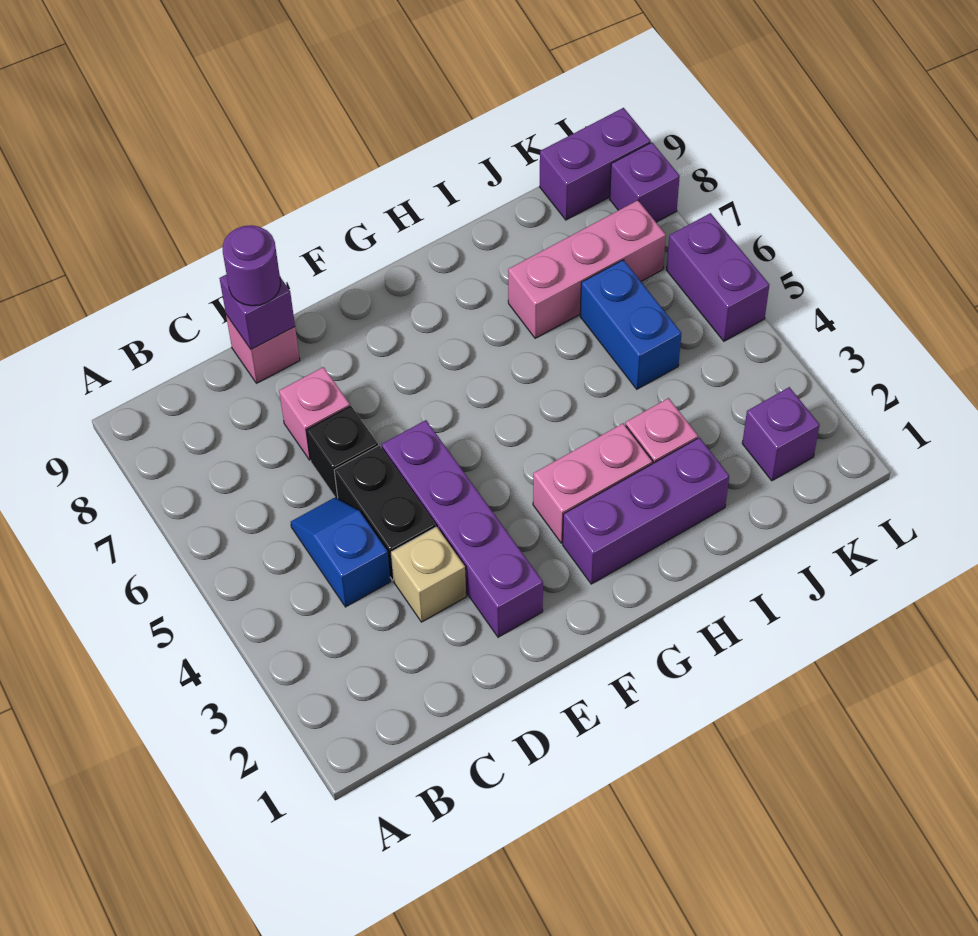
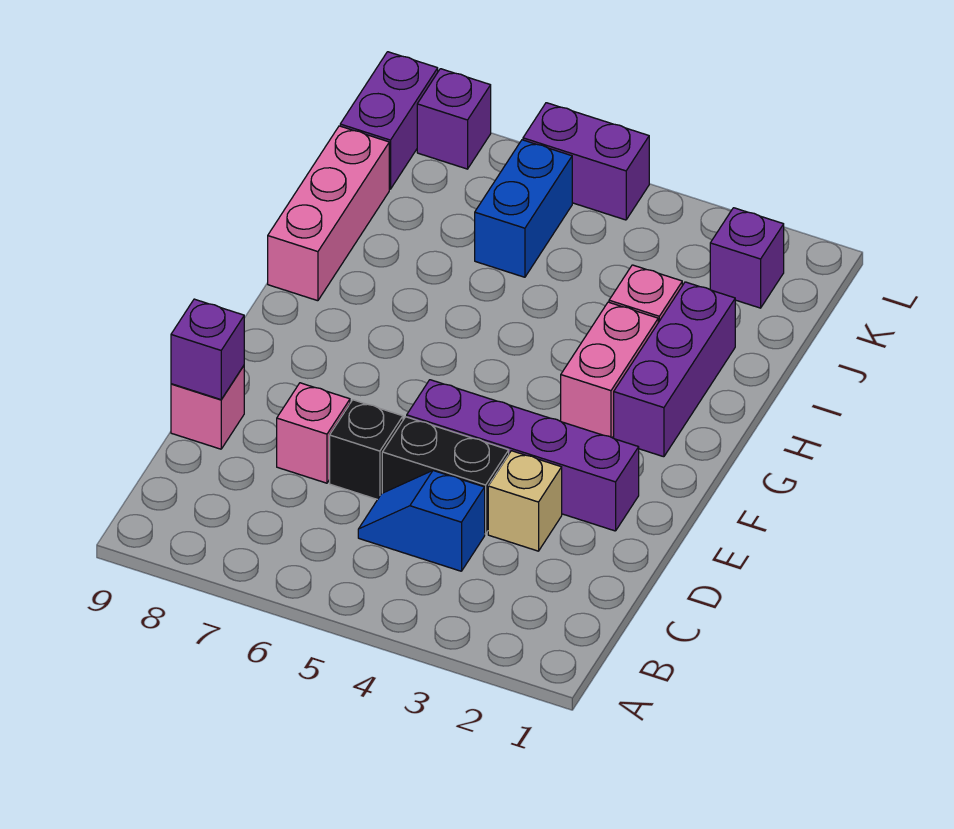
purple round brick D9 level 3 -> none
pink brick I7:K7 level 1 -> pink brick H9:J9 level 1
blue brick J5:J6 level 1 -> blue brick J6:K6 level 1

